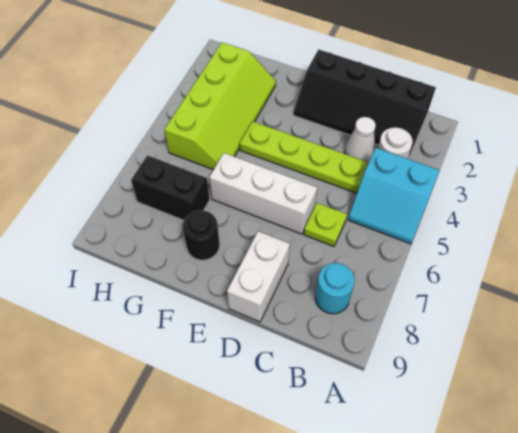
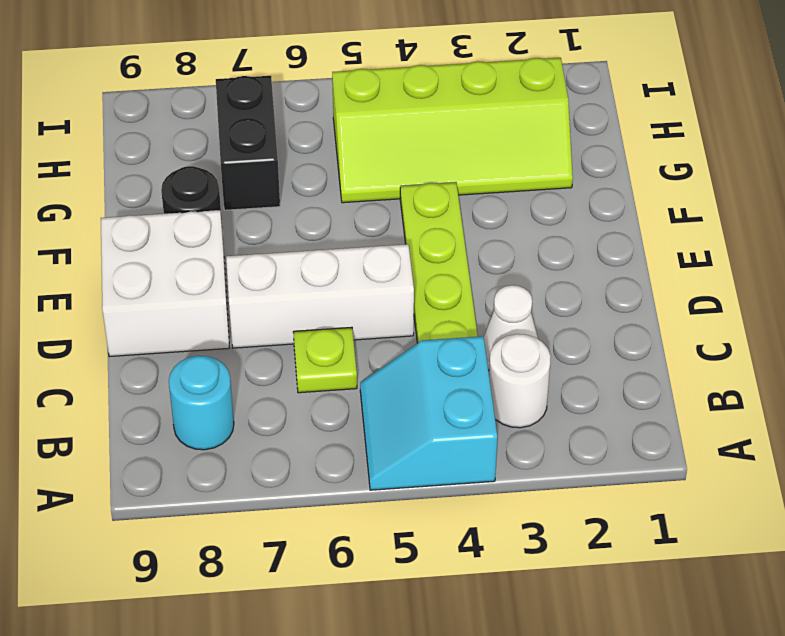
black slope B1:E2 level 1 top 1 -> none
white brick D6:F6 level 1 -> white brick D5:D7 level 1
white brick D8:D9 level 1 -> white brick D8:E9 level 1

